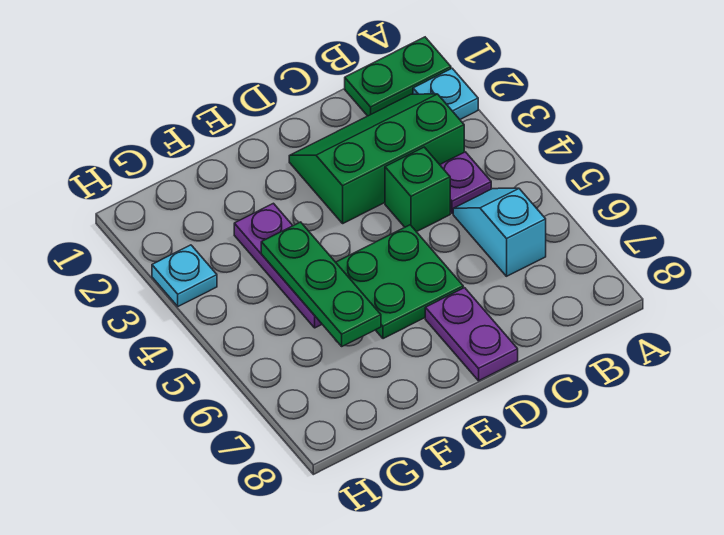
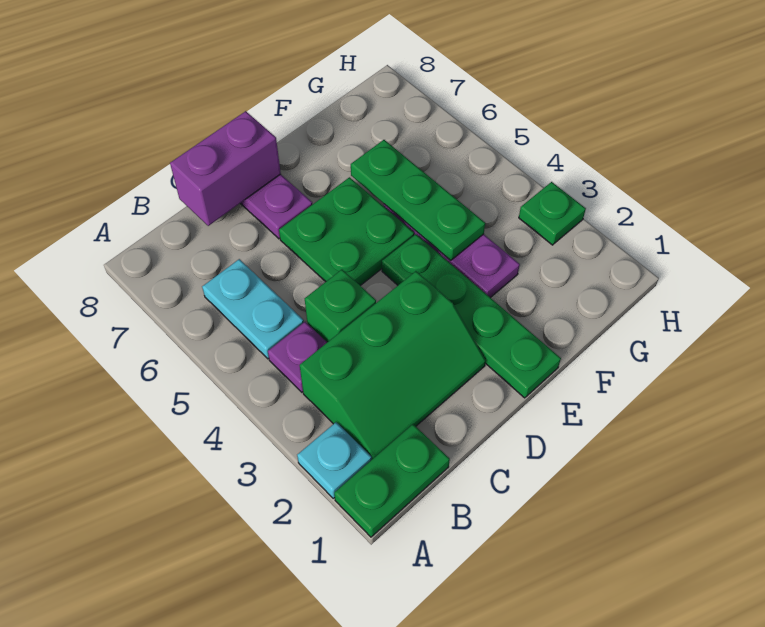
cyan slope B5:B6 level 1 top 6 -> cyan plate B5:B6 level 1
none -> purple brick C8:D8 level 2
none -> green plate E1:E4 level 1
cyan plate H3 level 1 -> green plate H3 level 1

